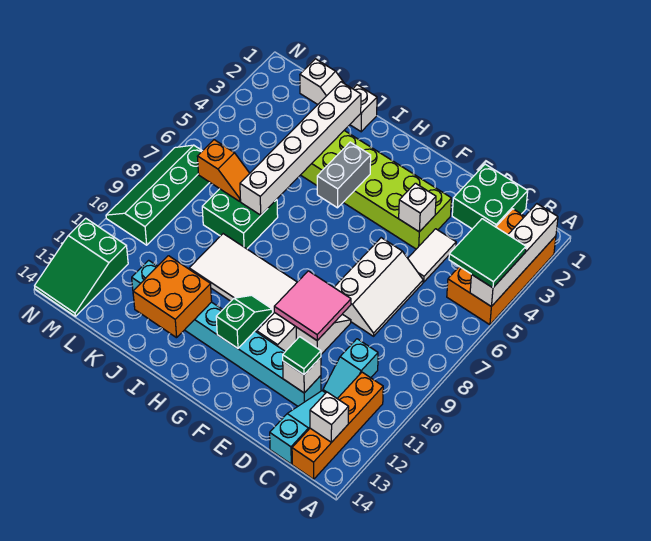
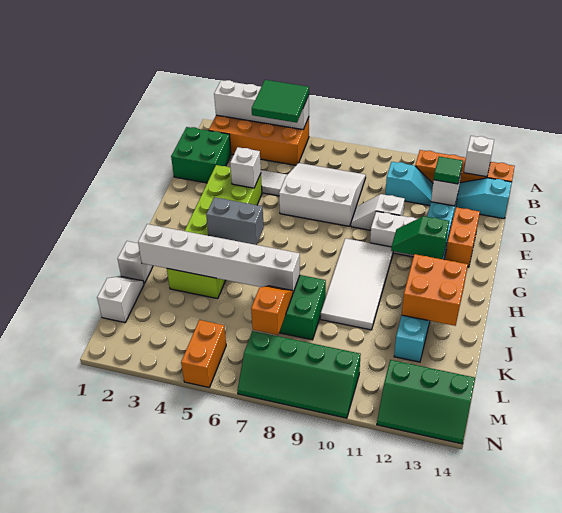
white slope D6:E8 level 1 top E -> white slope C6:E8 level 1 top E
pink tile E9:F10 level 2 -> none
none -> orange brick E13:F13 level 1
none -> orange brick M5:N5 level 1
green slope M12:N14 level 1 top 12 -> green slope M12:N14 level 1 top M

